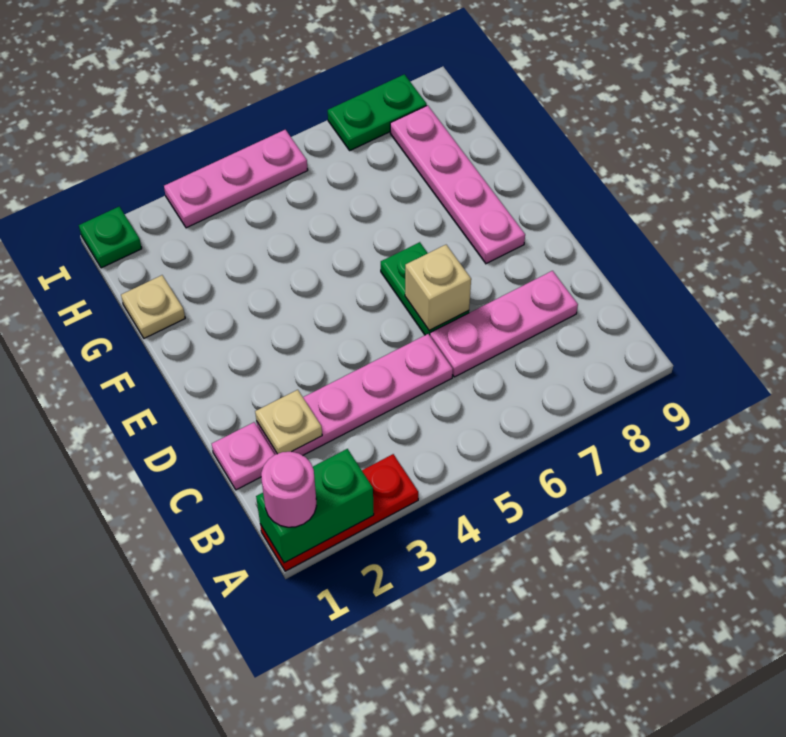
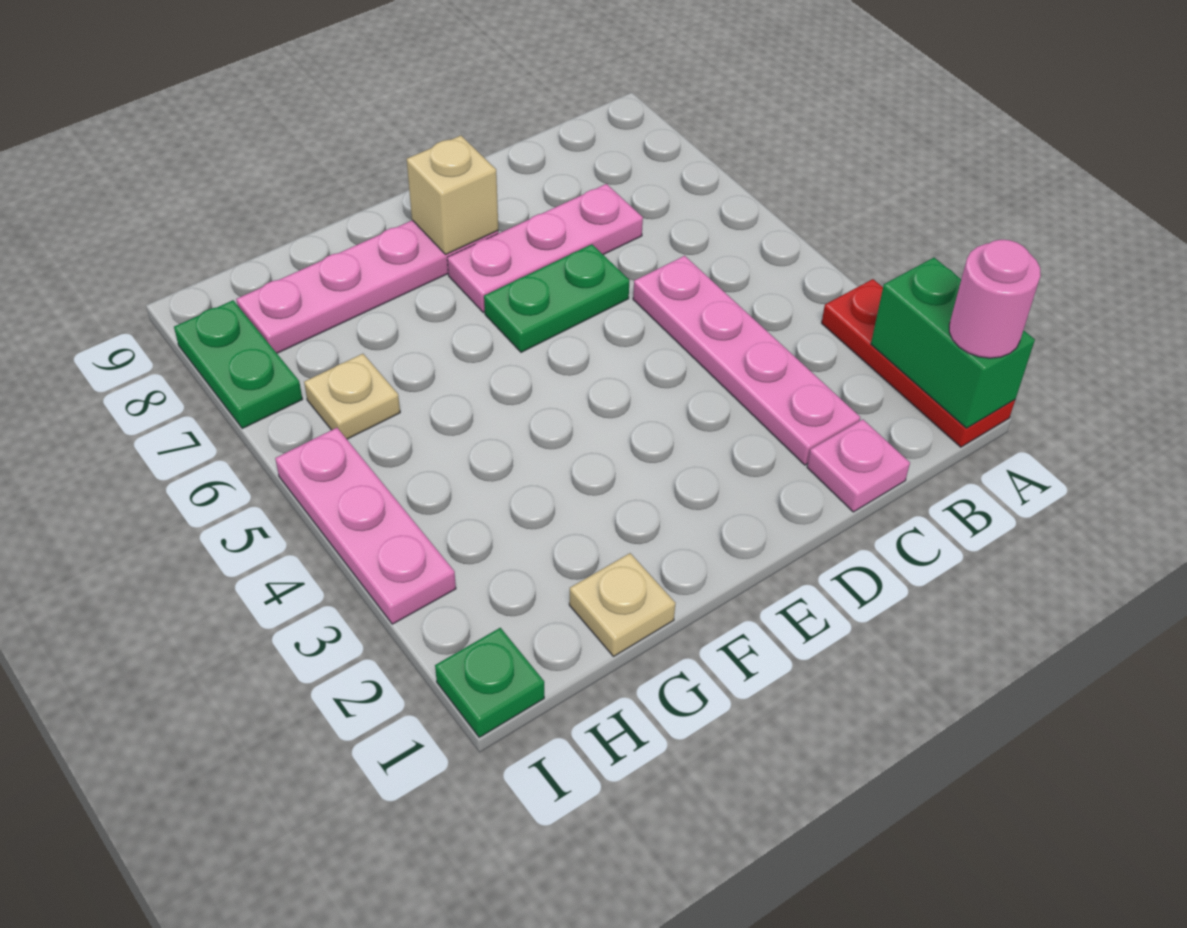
tan plate C2 level 2 -> tan plate H6 level 1
pink plate C6:C8 level 1 -> pink plate C7:E7 level 1
tan brick D6 level 2 -> tan brick E8 level 2

